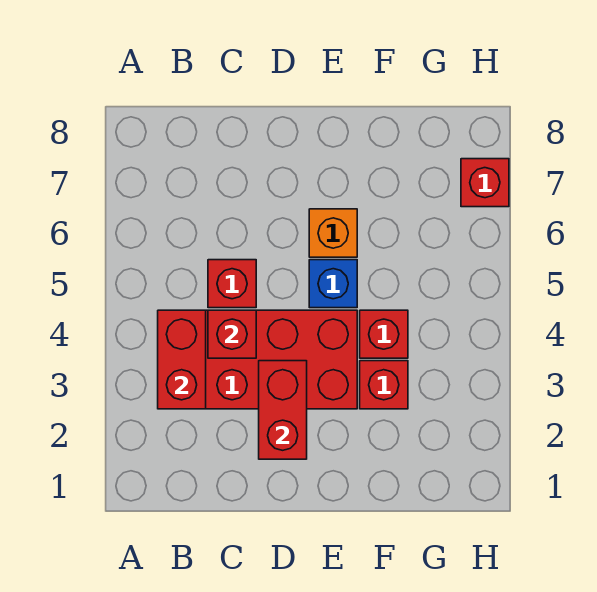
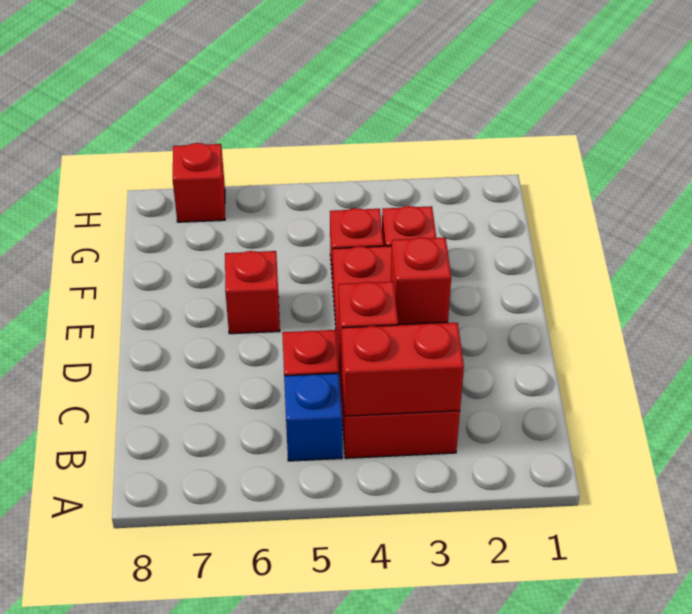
red brick D2:D3 level 2 -> red brick D3 level 2
blue brick E5 level 1 -> blue brick B5 level 1
orange brick E6 level 1 -> red brick E6 level 1

